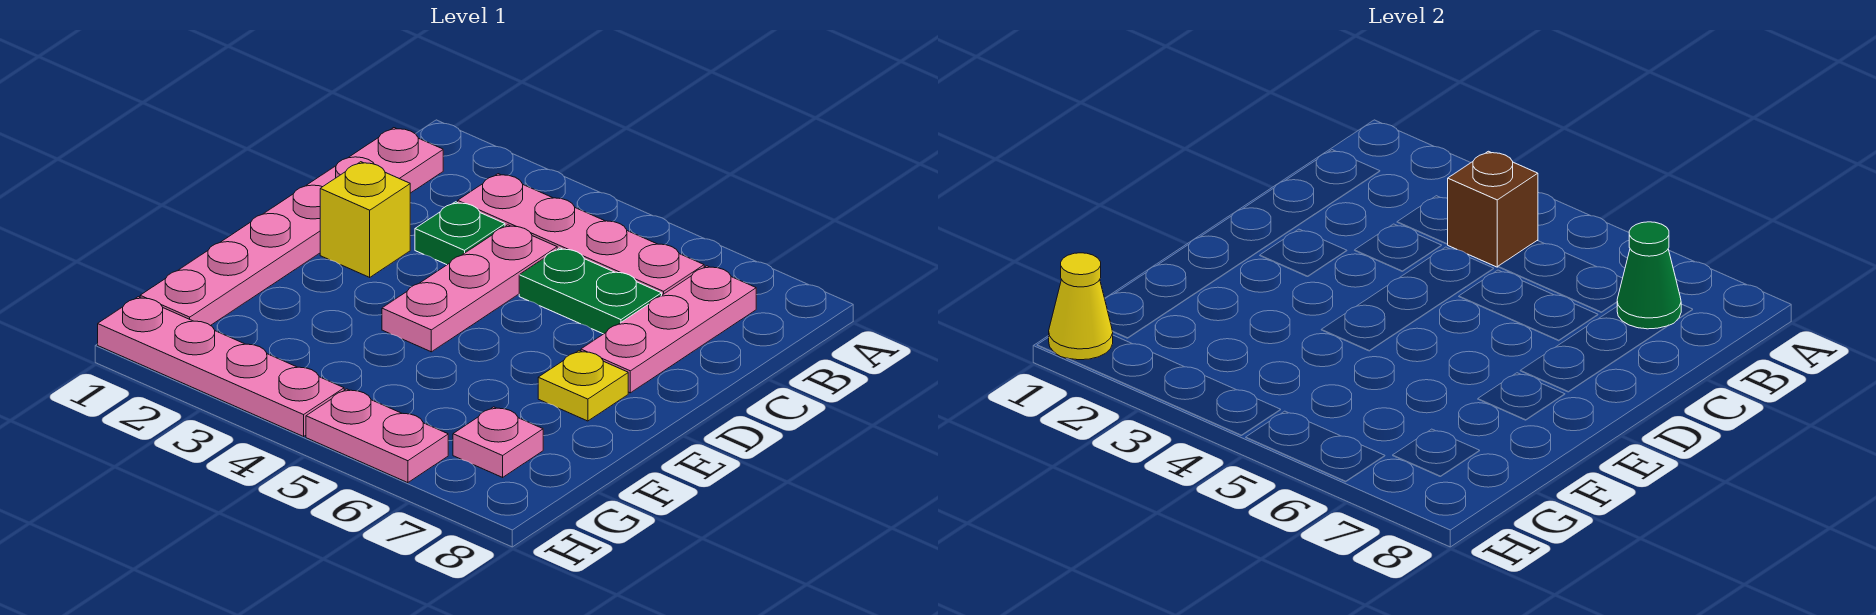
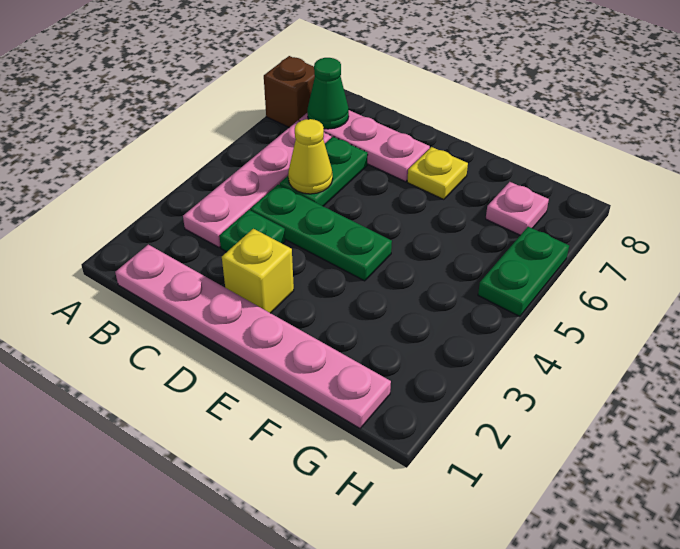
brown brick B4 level 2 -> brown brick A7 level 1
pink plate C4:E4 level 1 -> green plate C4:E4 level 1
pink plate H1:H4 level 1 -> none
yellow cone H1 level 2 -> yellow cone C5 level 2
pink plate H5:H6 level 1 -> green plate H5:H6 level 1

